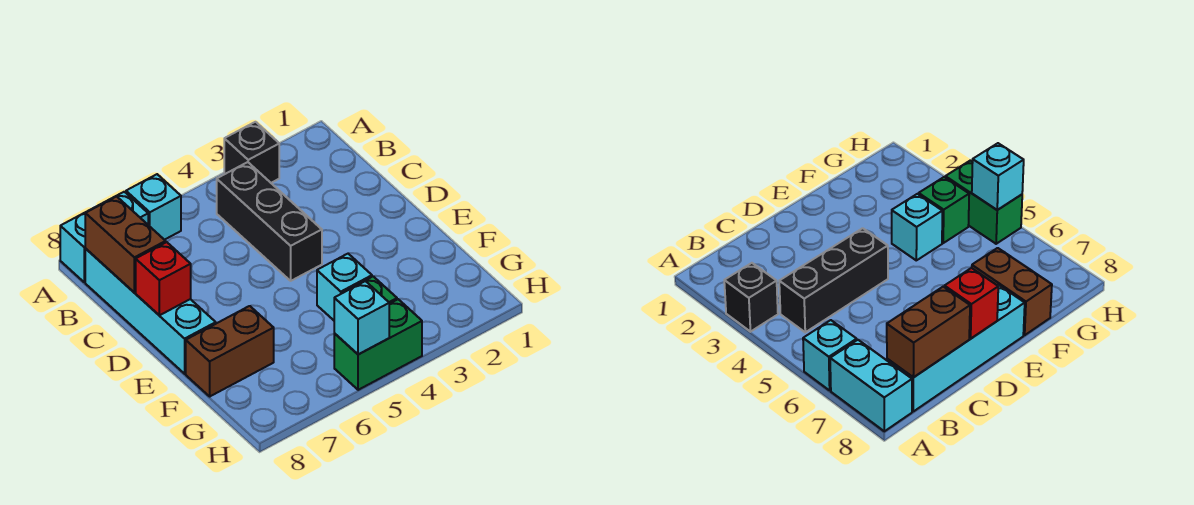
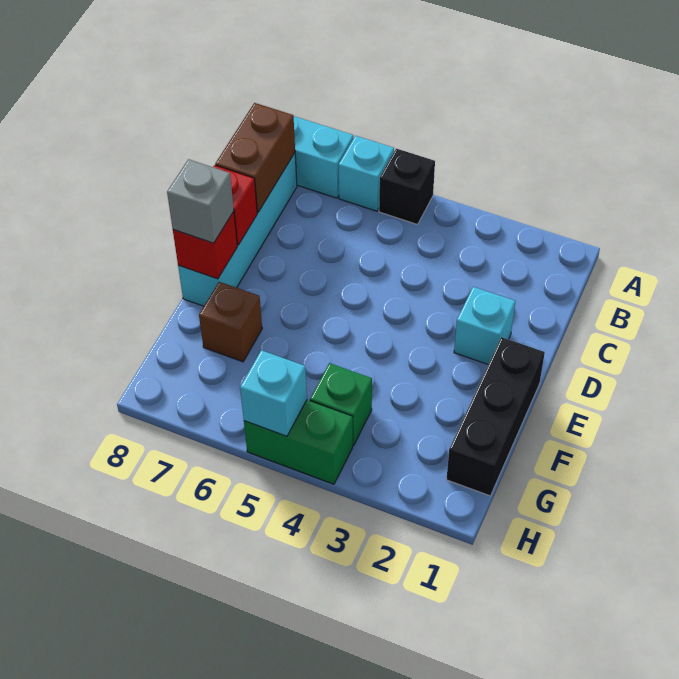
black brick A3 level 1 -> black brick A5 level 1
black brick B4:D4 level 1 -> black brick E1:G1 level 1
none -> red brick E8 level 2
none -> grey brick E8 level 3
cyan brick F4 level 1 -> cyan brick D2 level 1
brown brick F7:F8 level 1 -> brown brick F7 level 1

